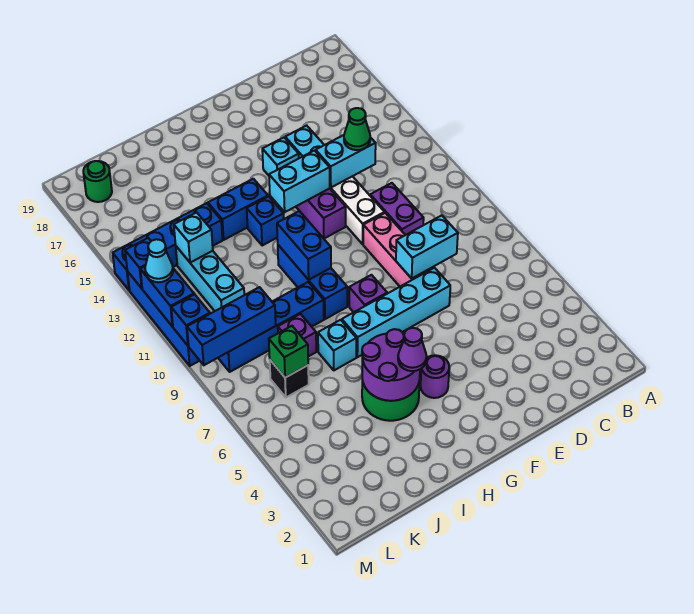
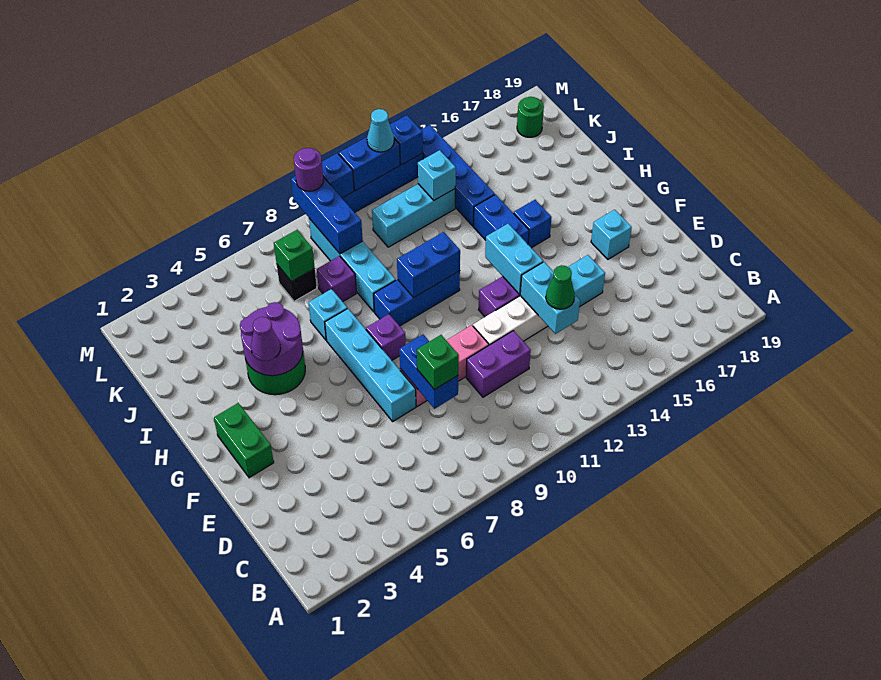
cyan brick D8:E8 level 2 -> blue brick D8:E8 level 2
none -> green brick D8 level 3
none -> green brick F2:G2 level 1
cyan brick F15 level 1 -> cyan brick F17 level 1
purple round brick G4 level 1 -> purple round brick M9 level 3
blue brick H13 level 1 -> blue brick H15 level 1
blue brick I9:L9 level 1 -> cyan brick I9:L9 level 1

